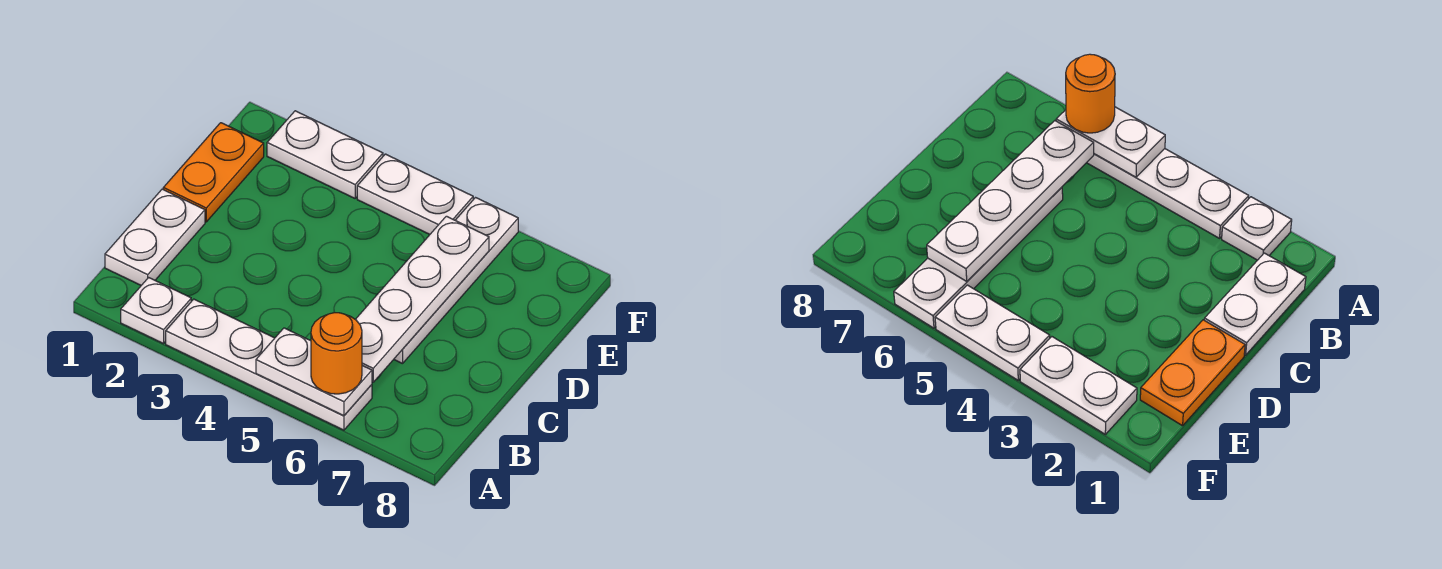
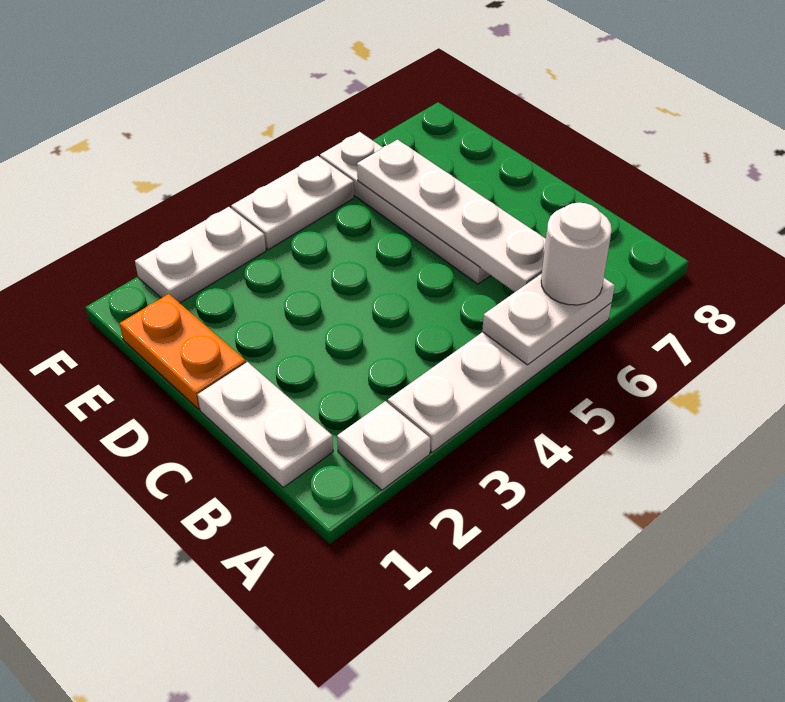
orange round brick A6 level 3 -> white round brick A6 level 3

